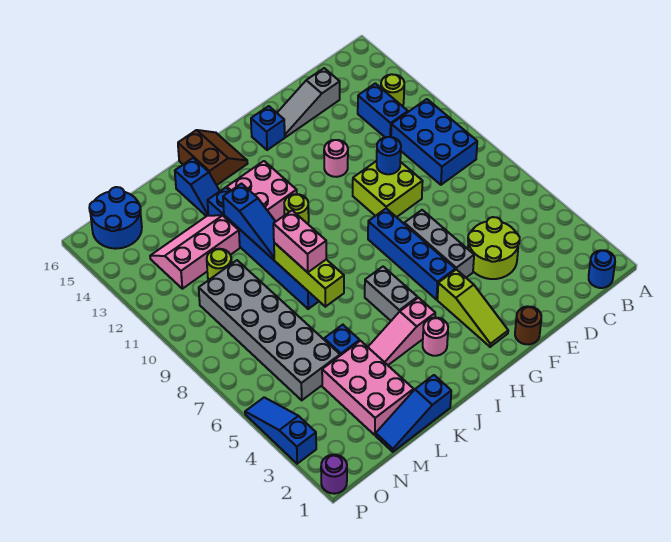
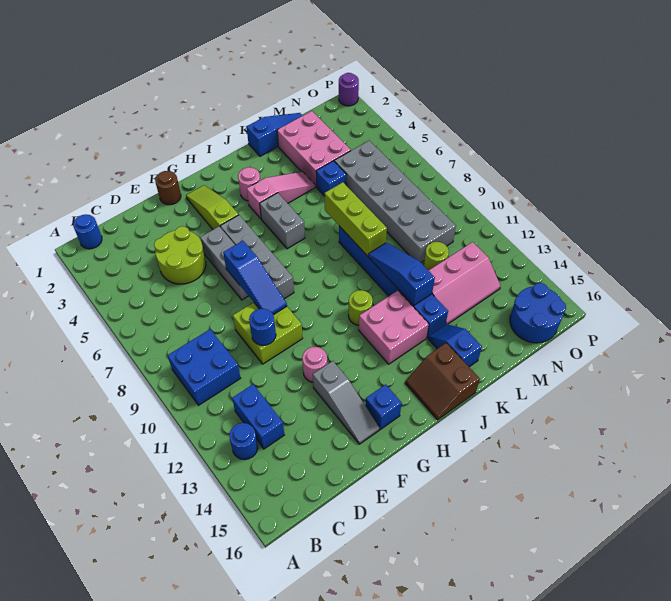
blue brick B9:C11 level 1 -> blue brick B9:C10 level 1
lime round brick B13 level 1 -> blue round brick B13 level 1
grey slope D15:F15 level 1 top D -> grey slope F13:F15 level 1 top 13
blue brick G5:G8 level 1 -> grey brick G5:G8 level 1
pink brick K8:K9 level 3 -> none
blue slope P3:P5 level 1 top 3 -> blue slope F7:F9 level 2 top 7

